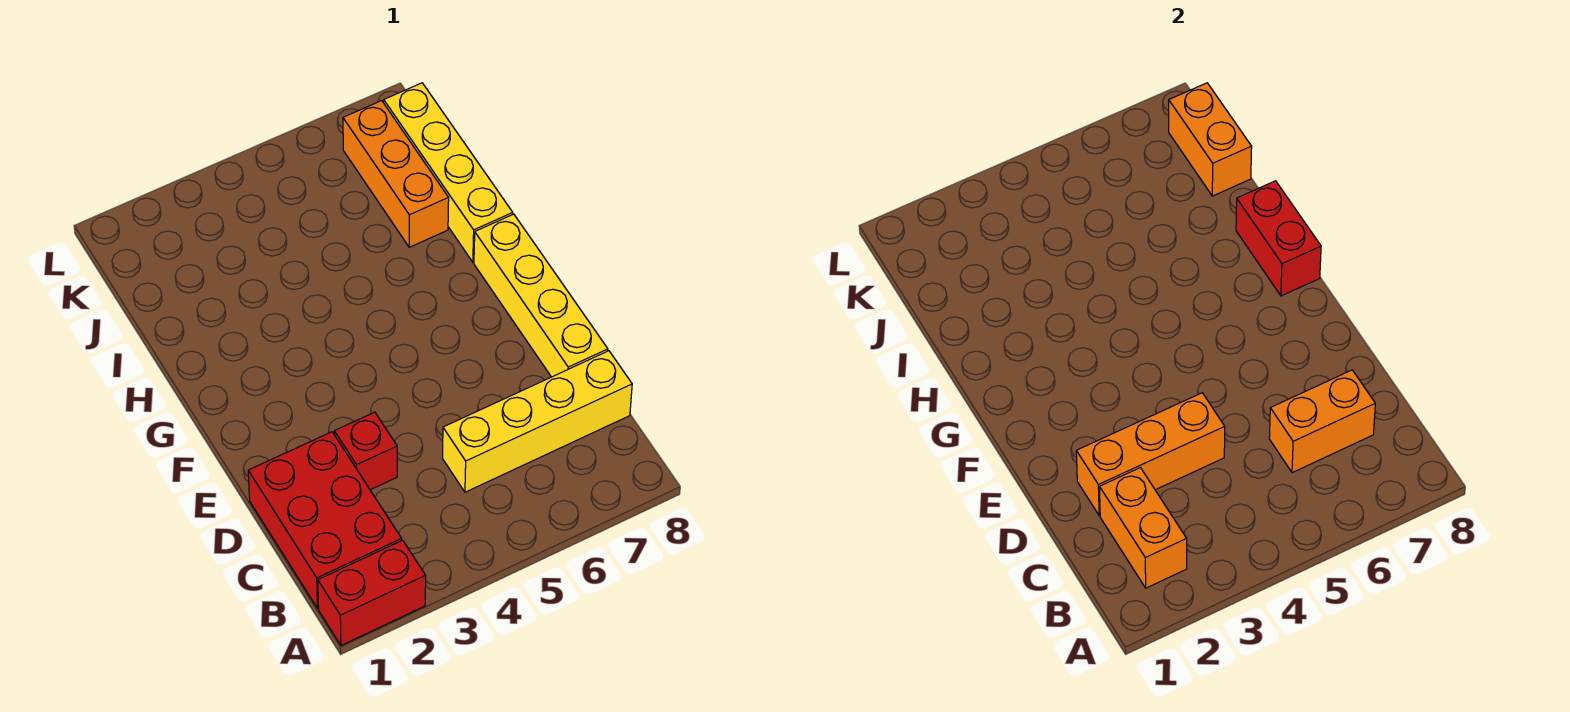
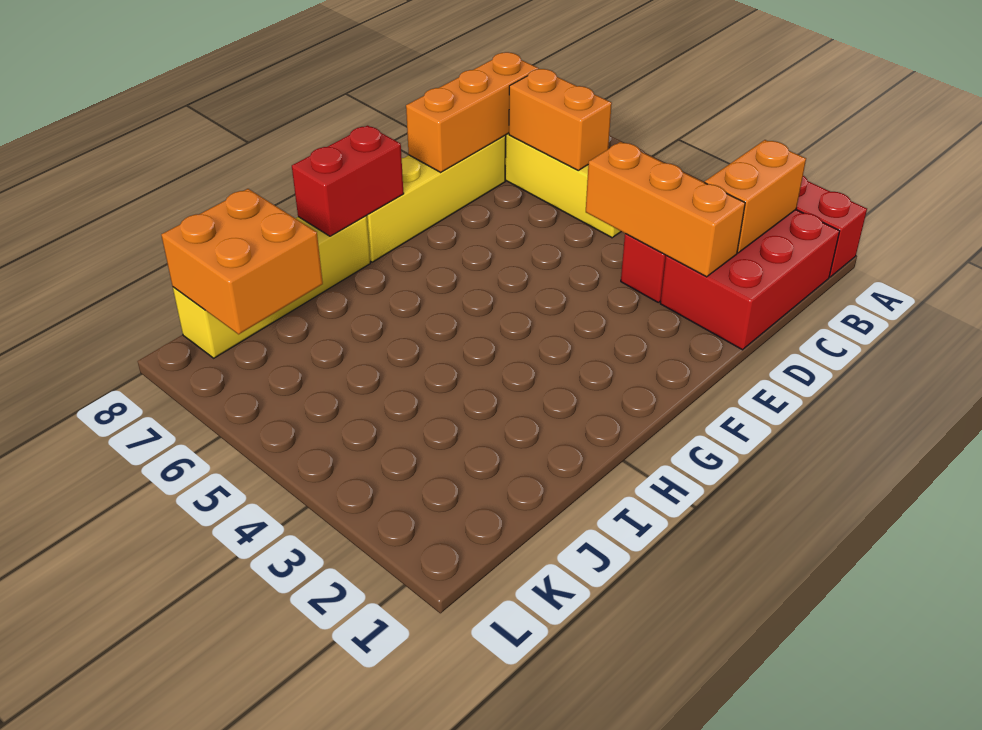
orange brick I7:K7 level 1 -> orange brick C8:E8 level 2
orange brick J8:K8 level 2 -> orange brick J7:K8 level 2

